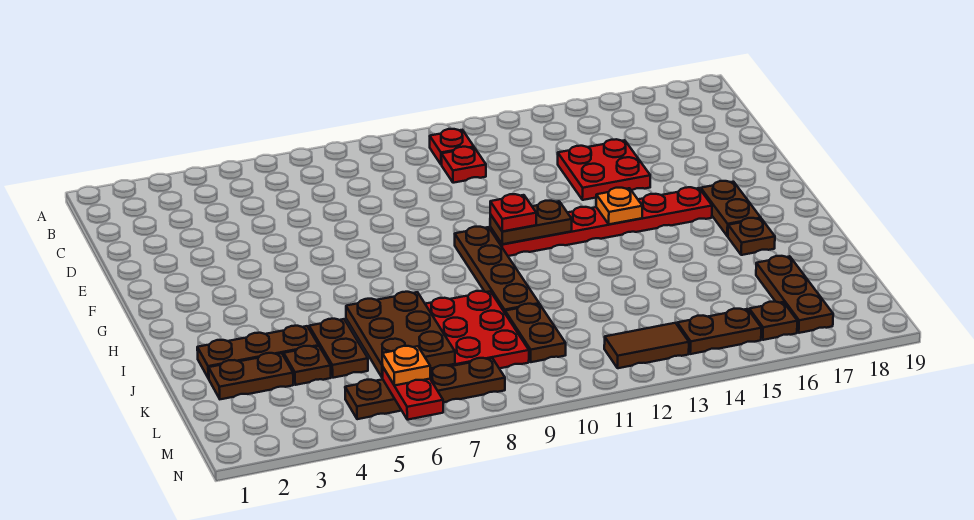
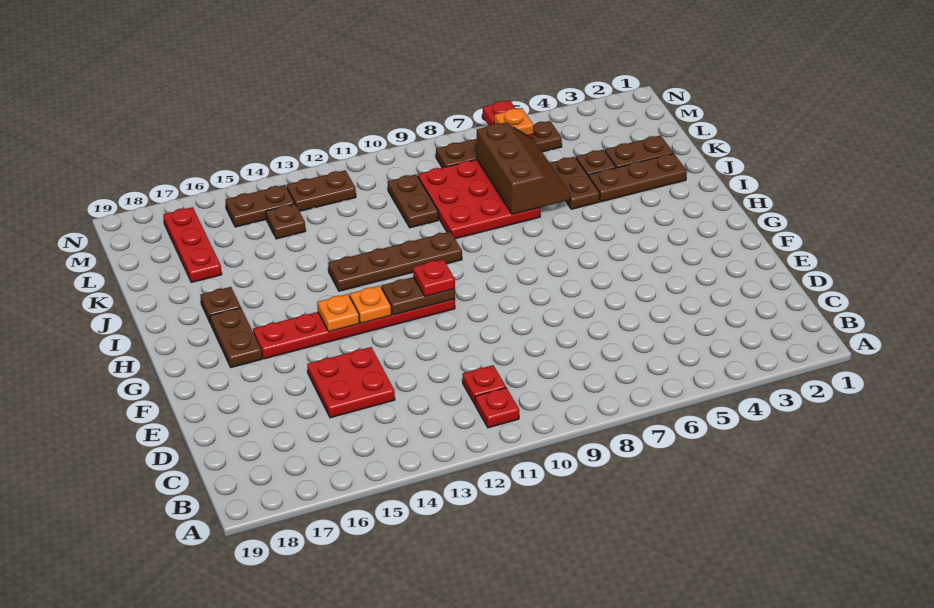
brown plate G10:J10 level 1 -> brown plate I10:I13 level 1
none -> orange plate G13 level 2
brown plate J6:L7 level 2 -> brown slope J6:L7 level 2 top 7
brown plate K17:M17 level 1 -> red plate K17:M17 level 1
brown tile M12:M13 level 1 -> brown plate M12:M13 level 1
brown plate M16 level 1 -> brown plate L14 level 1

